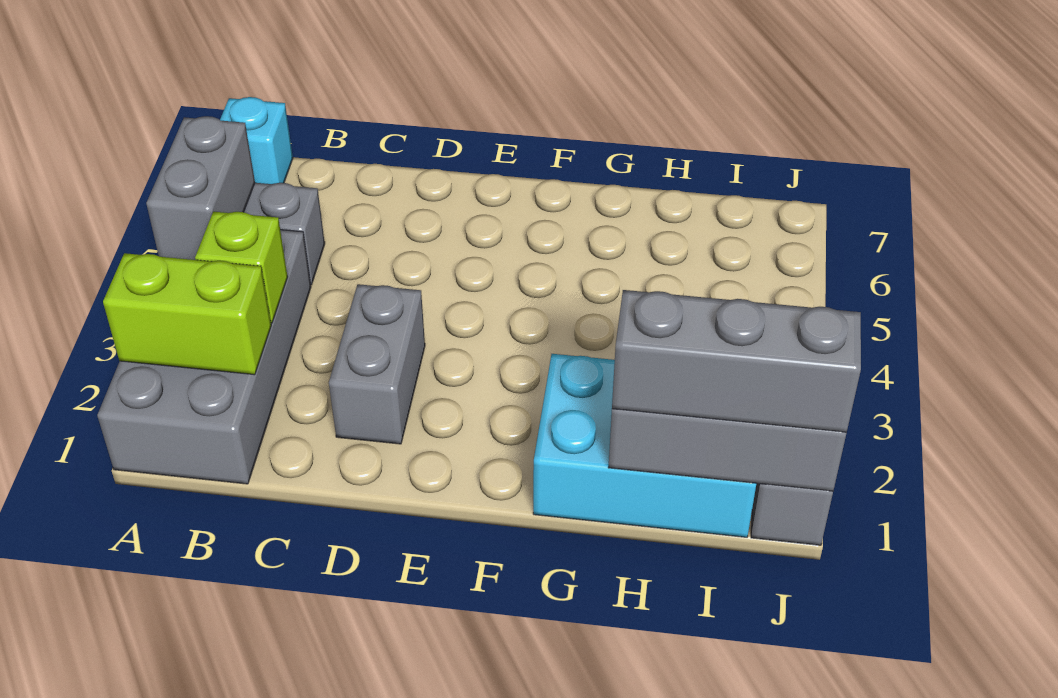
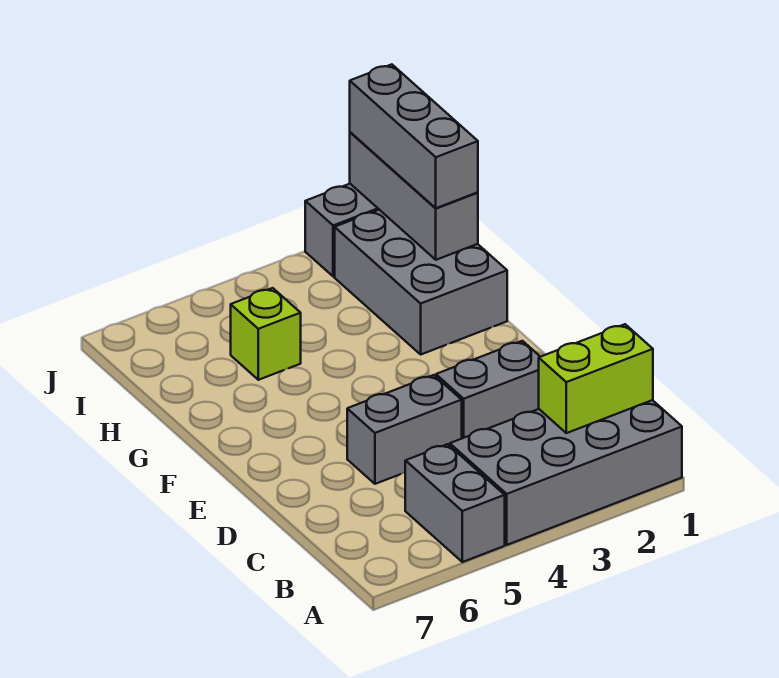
lime brick A2:B2 level 2 -> lime brick B1:B2 level 2
grey brick A4:A5 level 2 -> grey brick D4:D5 level 1
cyan brick A7 level 1 -> none
lime brick B3 level 2 -> lime brick H5 level 1
cyan brick G1:I2 level 1 -> grey brick G1:I2 level 1

